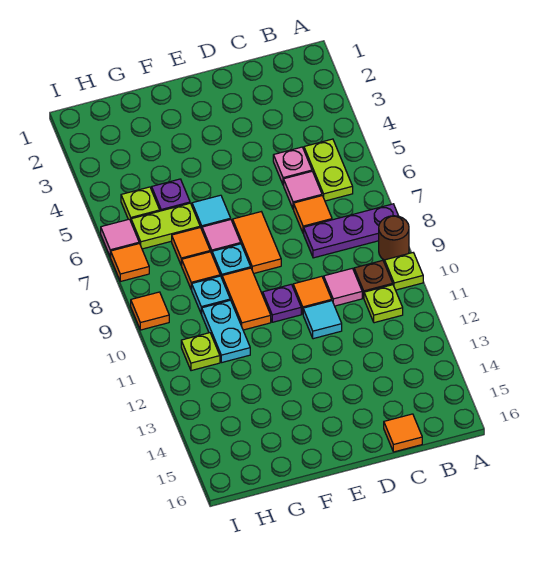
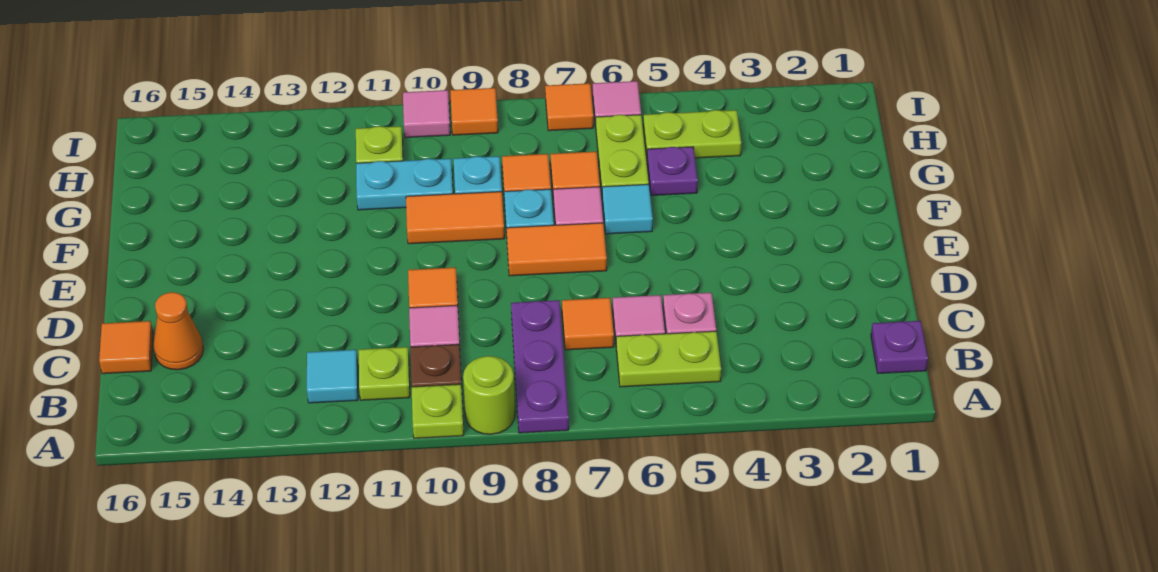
brown round brick A9 level 1 -> lime round brick A9 level 1
none -> orange cone C15 level 1
cyan tile D11 level 1 -> cyan tile B12 level 1
purple plate E10 level 1 -> purple plate B1 level 1
lime plate H5 level 1 -> lime plate H4:H5 level 1
none -> pink tile I10 level 1

